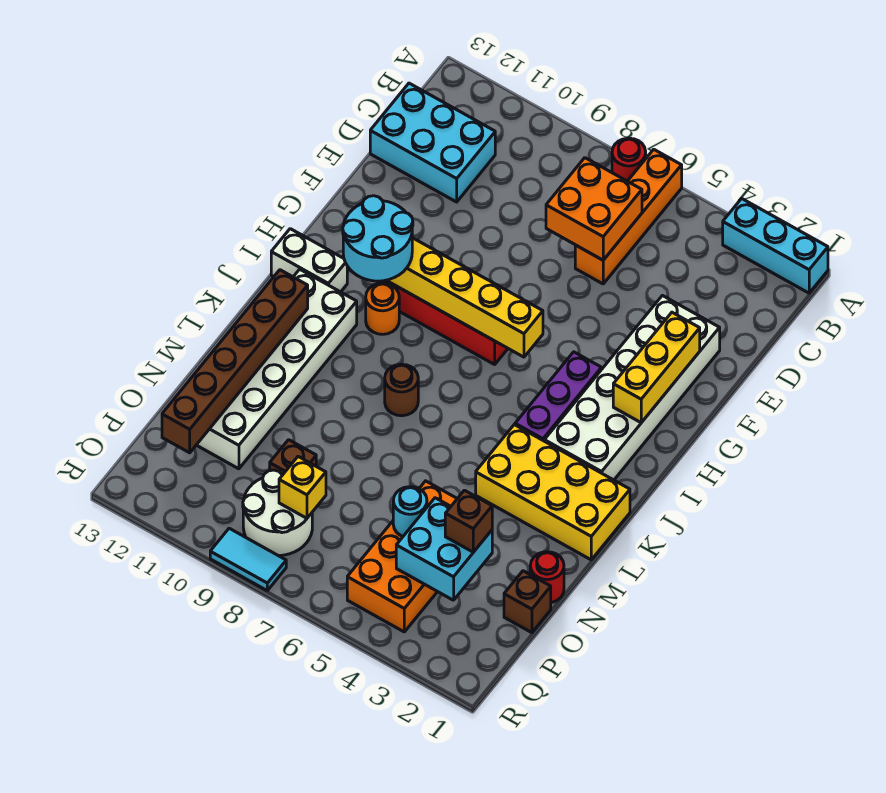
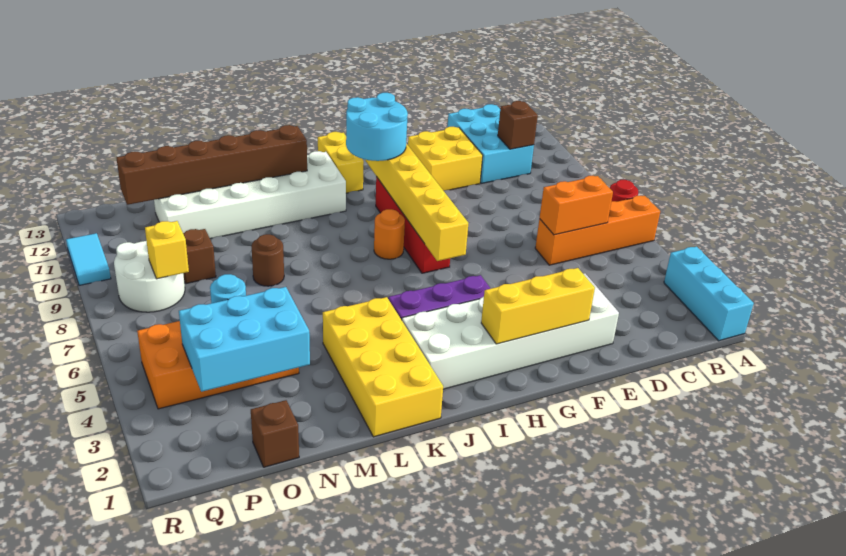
orange brick C6:D7 level 2 -> orange brick C6:D6 level 2
none -> yellow brick E11:F12 level 1
orange round brick I10 level 1 -> orange round brick I8 level 1
white brick I12:I13 level 1 -> yellow brick I12:I13 level 1
brown round brick K8 level 1 -> brown round brick M8 level 1
red round brick N1 level 1 -> none
cyan brick O3:P4 level 2 -> cyan brick N3:P4 level 2
brown brick O3 level 3 -> brown brick C11 level 2
cyan tile R8:R9 level 1 -> cyan tile R10:R11 level 1

